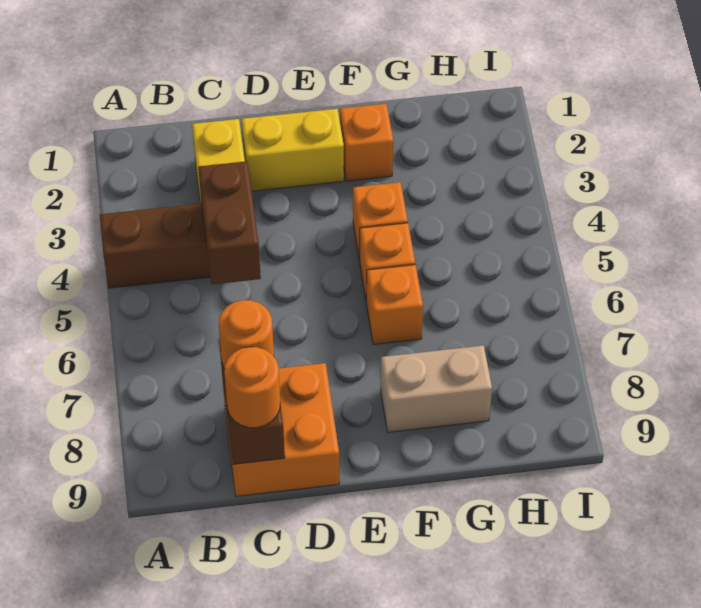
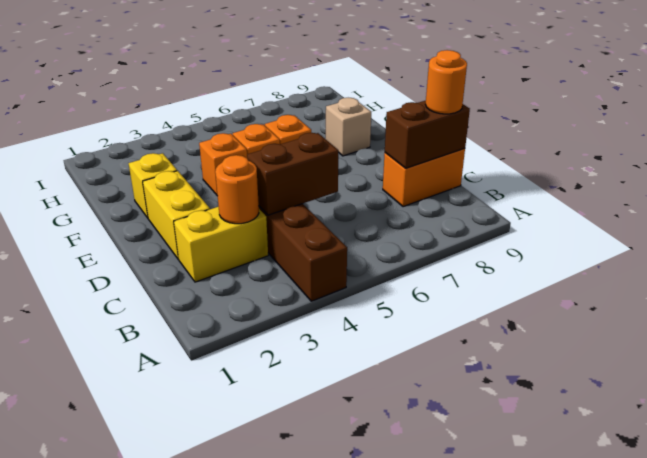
orange brick C8:D9 level 1 -> orange brick C8:C9 level 1
orange round brick C8 level 3 -> orange round brick C3 level 2
orange brick F2 level 1 -> yellow brick F2 level 1
tan brick F8:G8 level 1 -> tan brick F8 level 1

